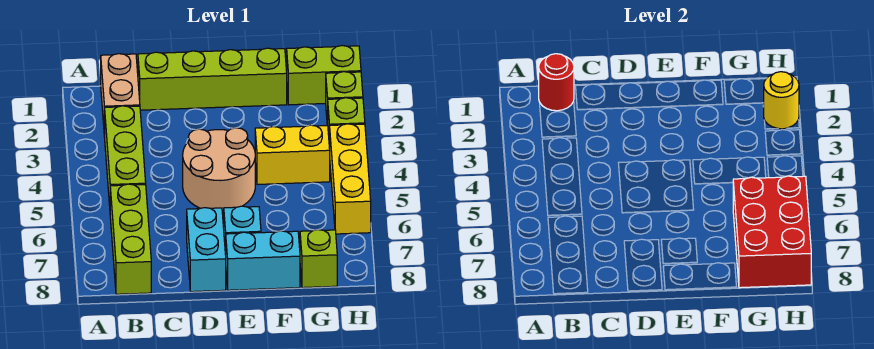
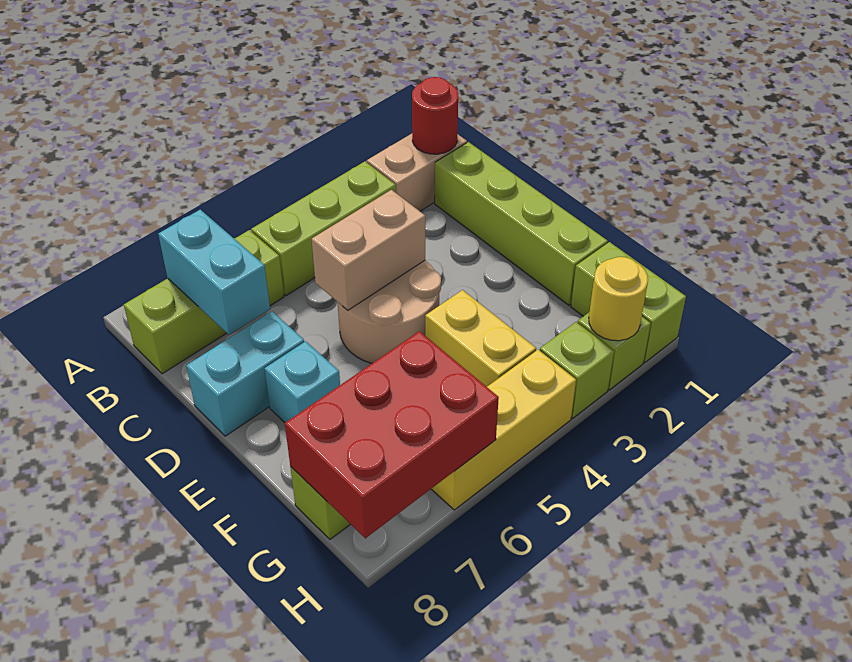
none -> tan brick D4:D5 level 2
cyan brick E8:F8 level 1 -> cyan brick B7:C7 level 2

